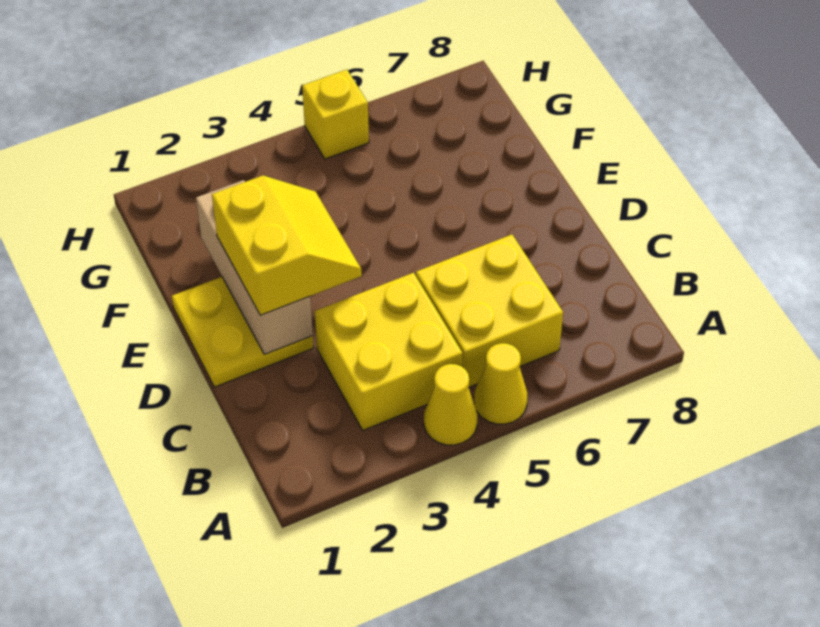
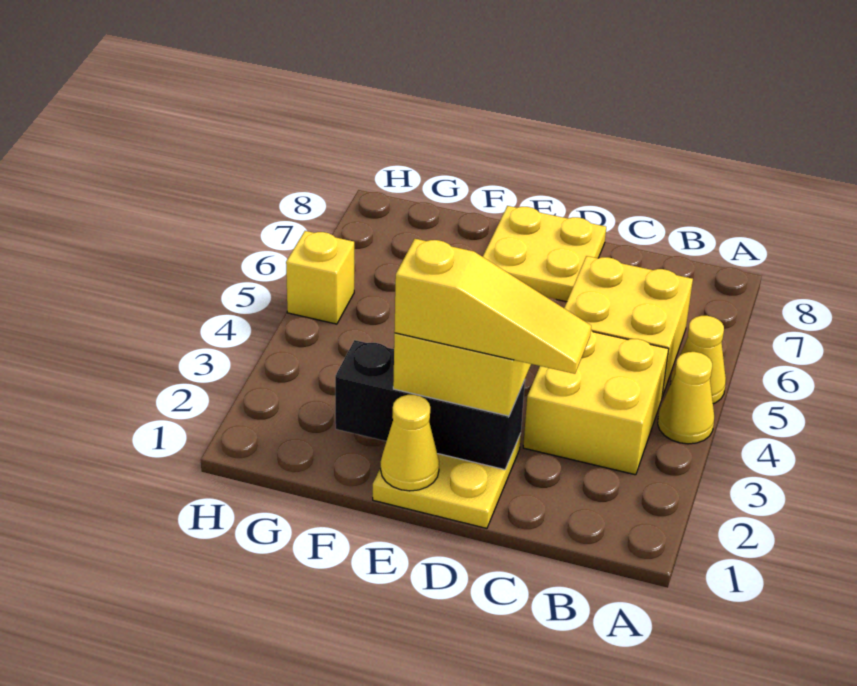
none -> yellow slope C2:E2 level 4 top E
tan brick D2:F2 level 2 -> black brick D2:F2 level 2
none -> yellow plate D7:E8 level 1
none -> yellow cone E1 level 2

